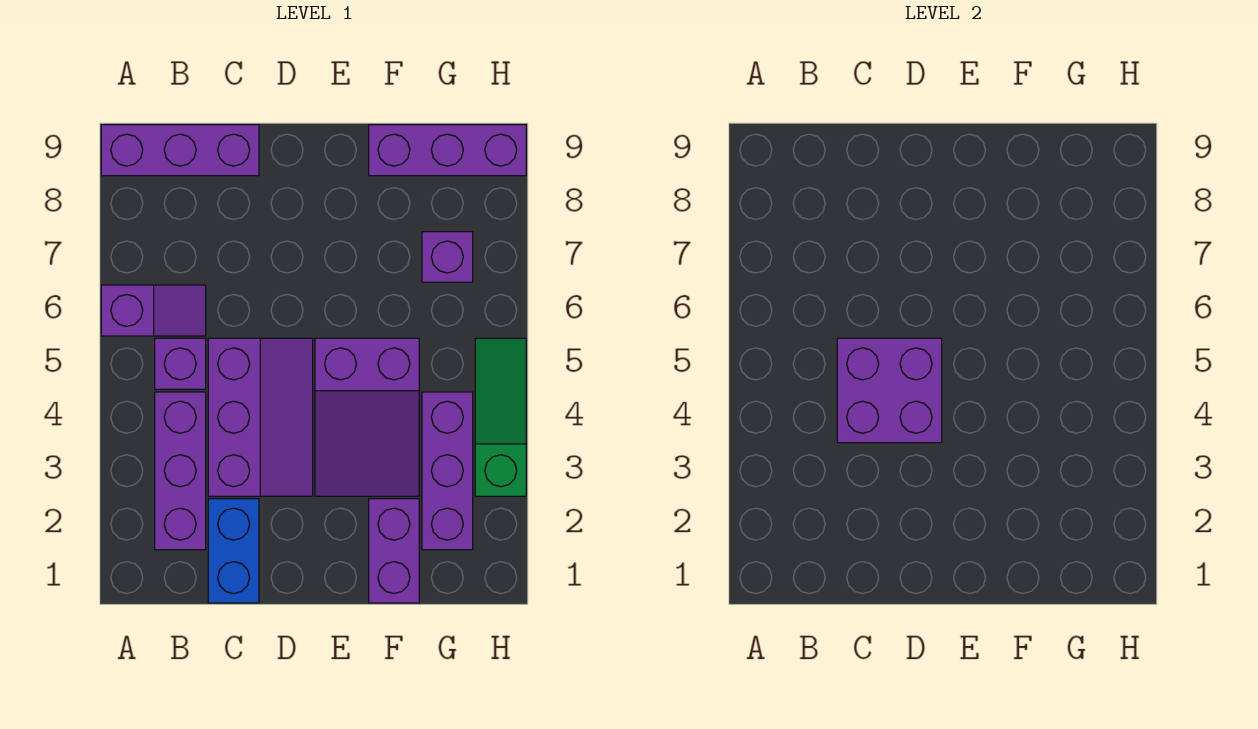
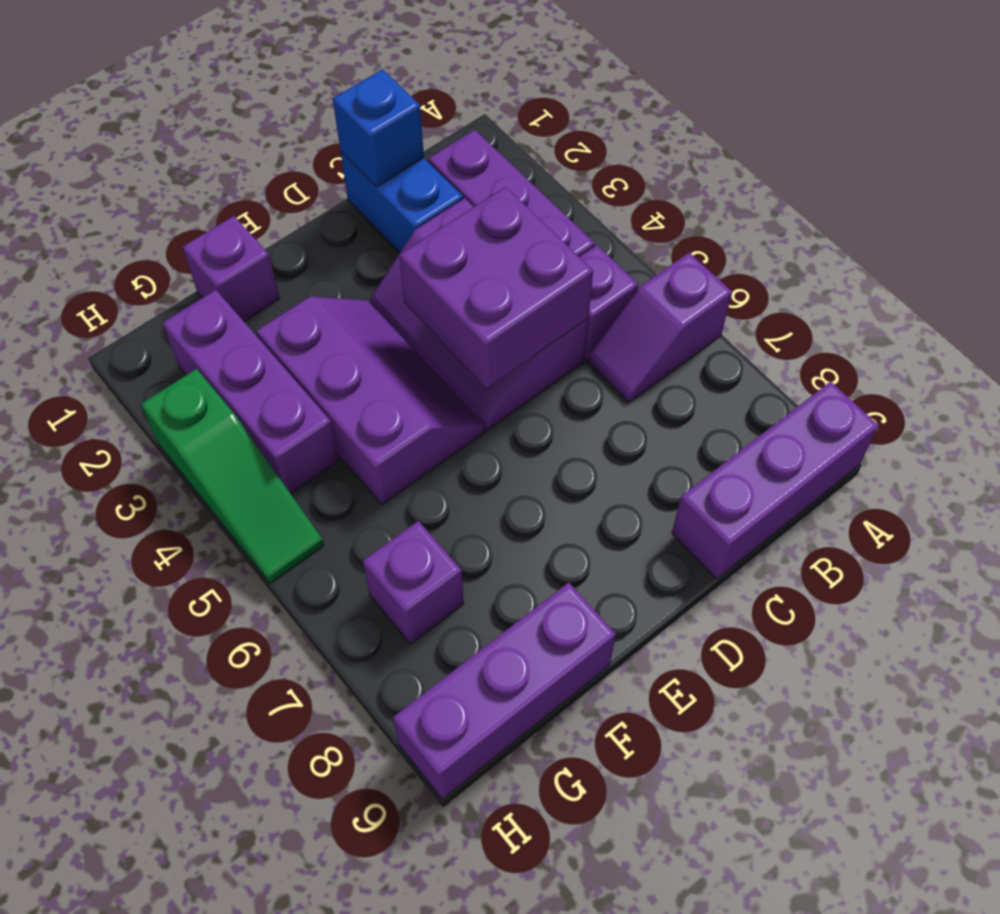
none -> blue brick C1 level 2
purple slope E3:F5 level 1 top 5 -> purple slope E3:F5 level 1 top F
purple brick F1:F2 level 1 -> purple brick F1 level 1

